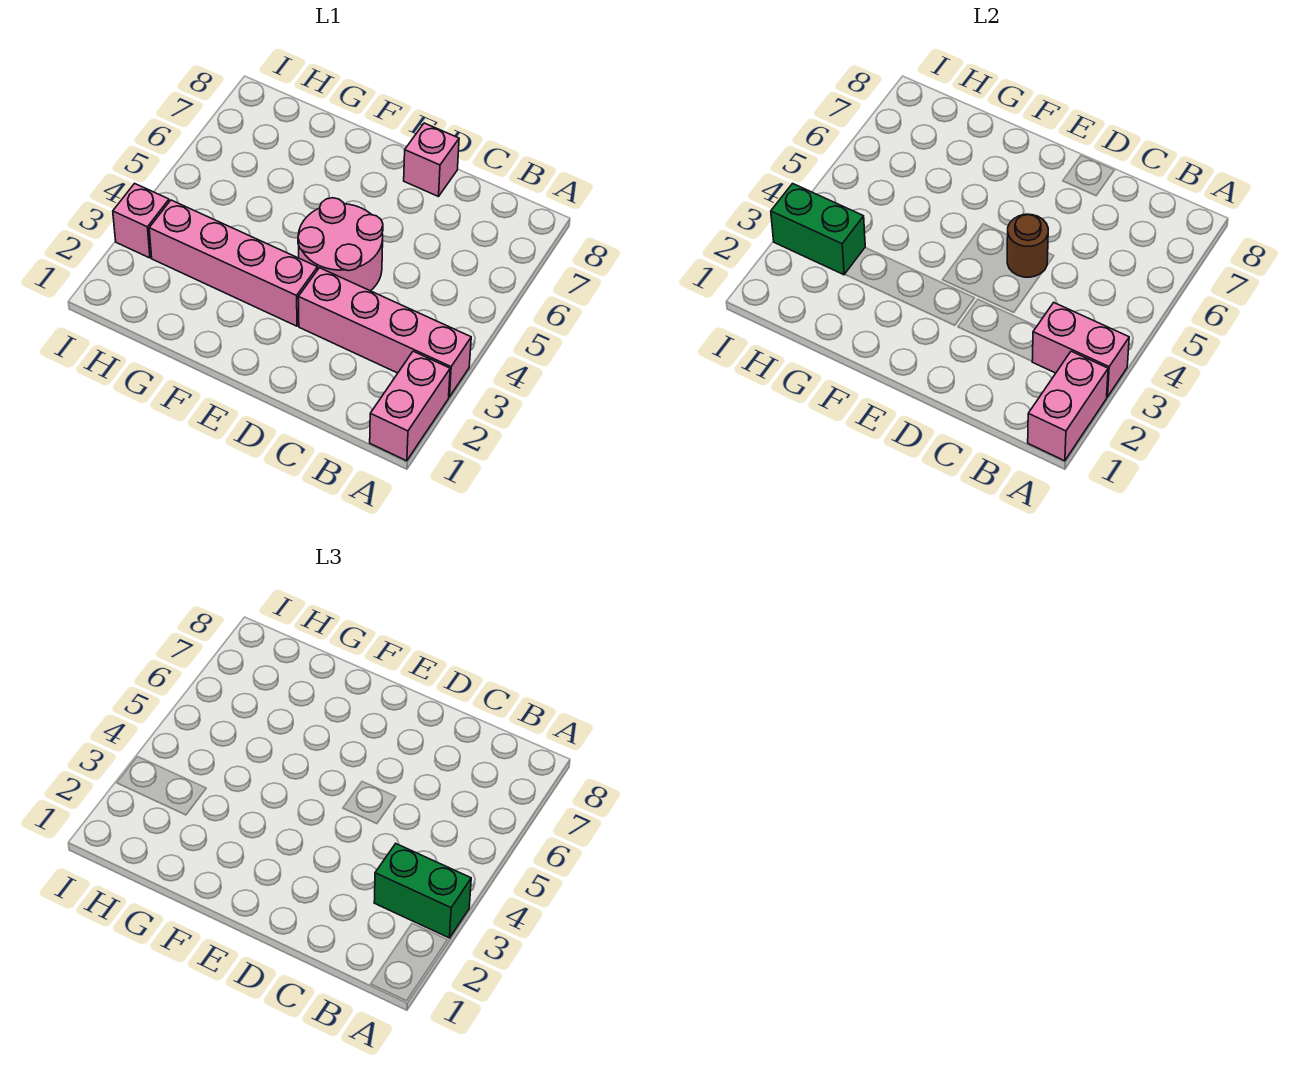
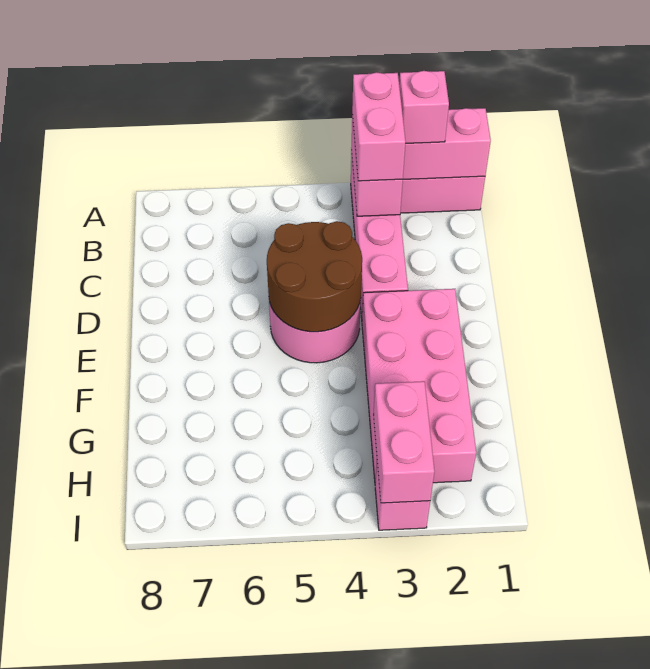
green brick A3:B3 level 3 -> pink brick A3:B3 level 3
brown round brick D5 level 2 -> brown round brick D4:E5 level 2
pink brick D8 level 1 -> pink brick A2 level 3
pink brick E3:H3 level 1 -> pink brick E2:H3 level 1
green brick H3:I3 level 2 -> pink brick H3:I3 level 2

